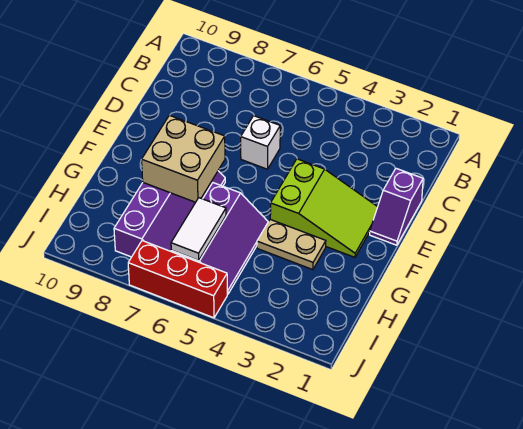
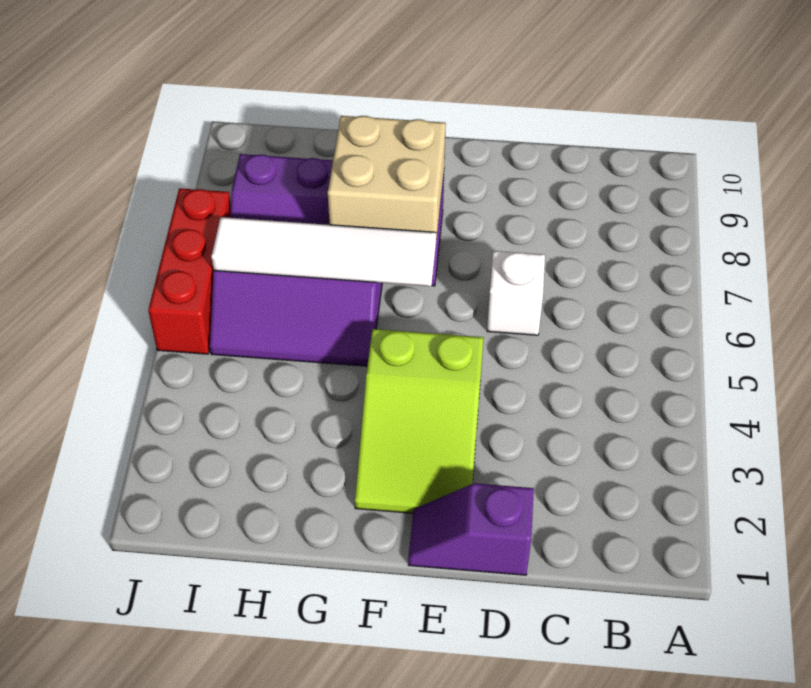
tan plate G3:G4 level 1 -> none
white tile H6:I6 level 2 -> white tile F6:I6 level 2

